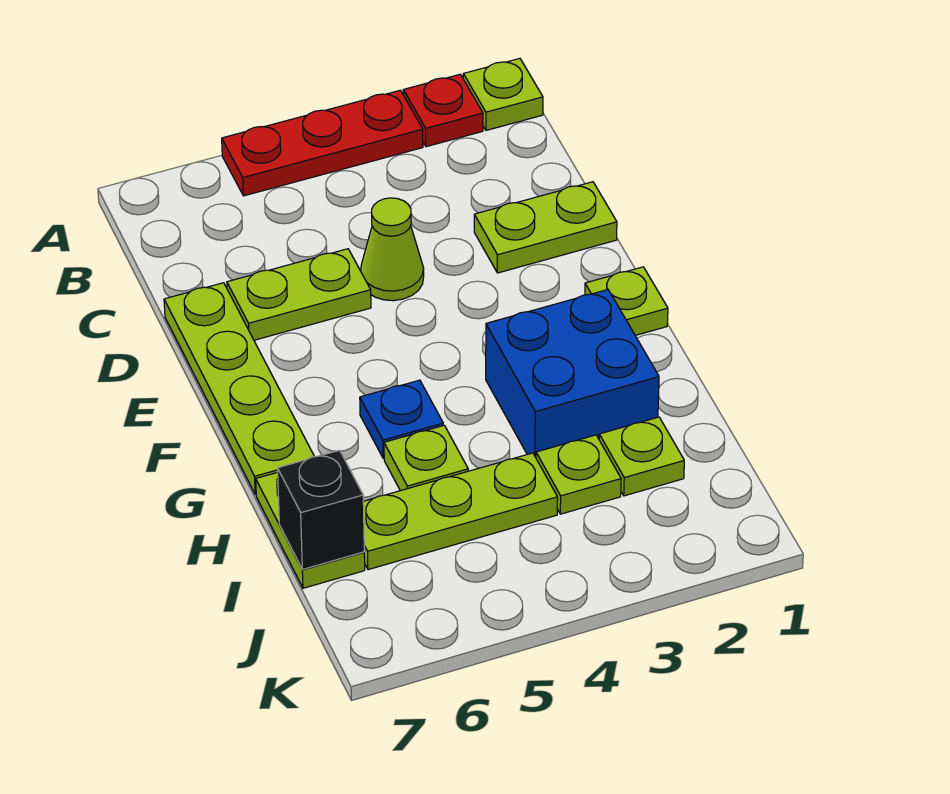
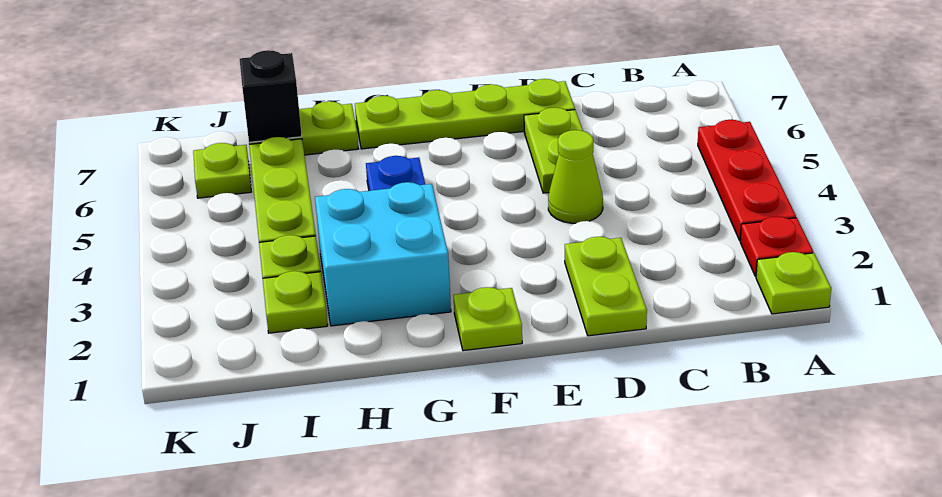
blue brick G2:H3 level 1 -> cyan brick G2:H3 level 1
lime plate H5 level 1 -> lime plate J6 level 1

